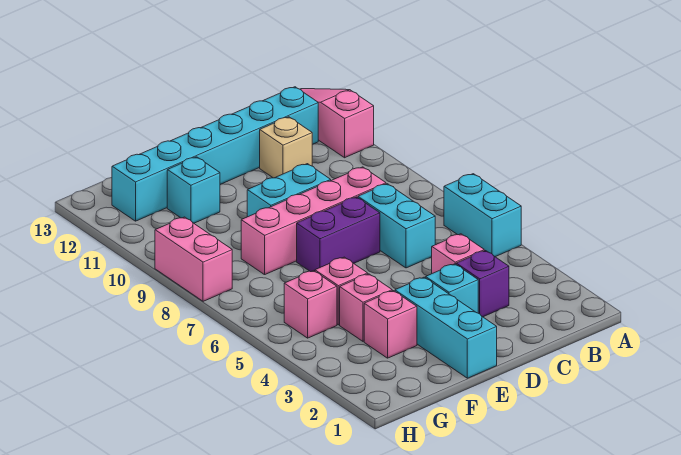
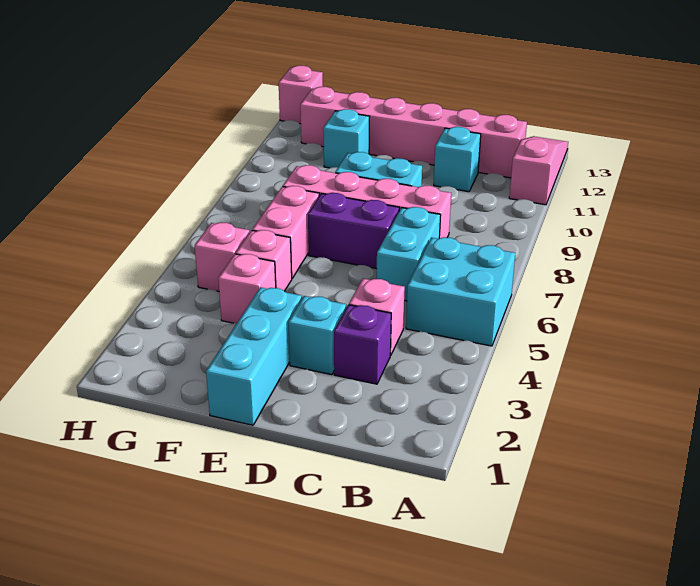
cyan brick A5:A6 level 1 -> cyan brick A5:B6 level 1
cyan brick B12:G12 level 1 -> pink brick B12:G12 level 1
tan brick C11 level 1 -> cyan brick C11 level 1
pink brick F3 level 1 -> pink brick H13 level 1
pink brick H8:H9 level 1 -> pink brick F6:F7 level 1

